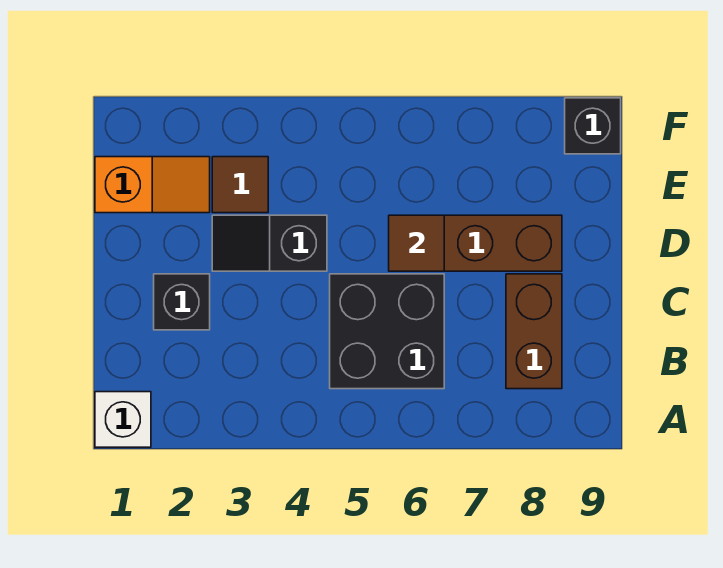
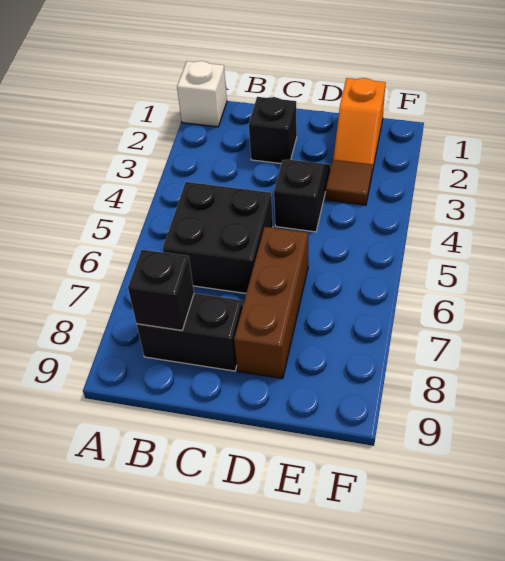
brown brick B8:C8 level 1 -> black brick B8:C8 level 1
brown tile D6 level 2 -> none
black brick F9 level 1 -> black brick B8 level 2

